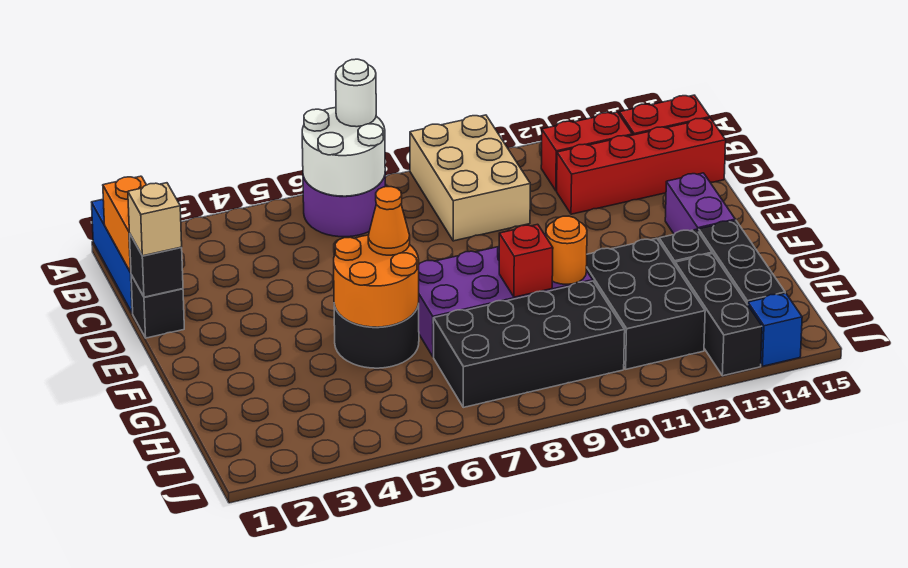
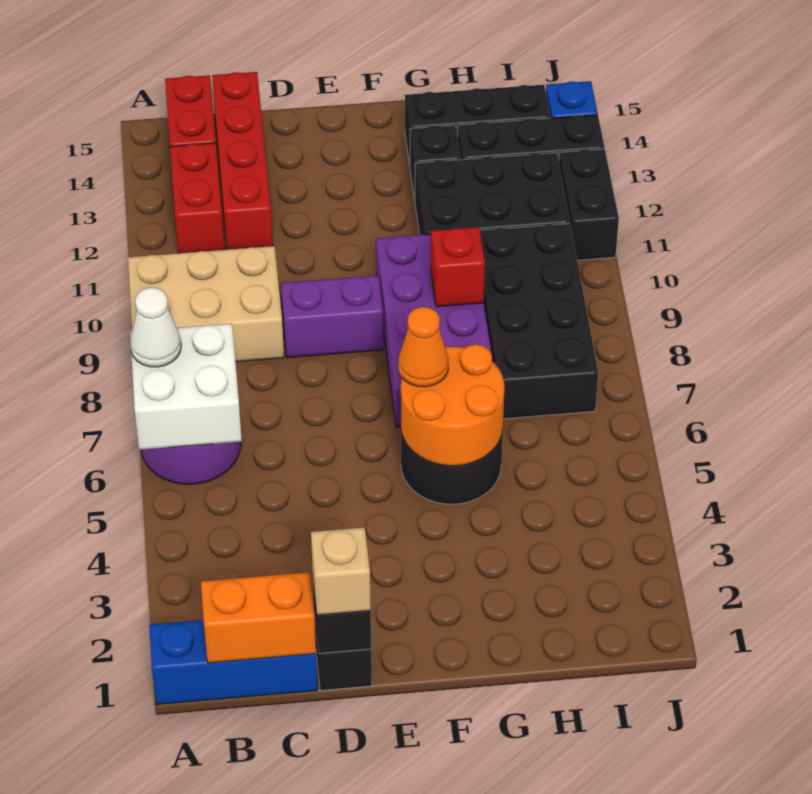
white round brick A6:B7 level 2 -> white brick A6:B7 level 2
white round brick A7 level 3 -> white cone A7 level 3
purple brick E14:F14 level 1 -> purple brick D9:E9 level 1
orange round brick G10 level 2 -> none
none -> black brick J11:J12 level 1

